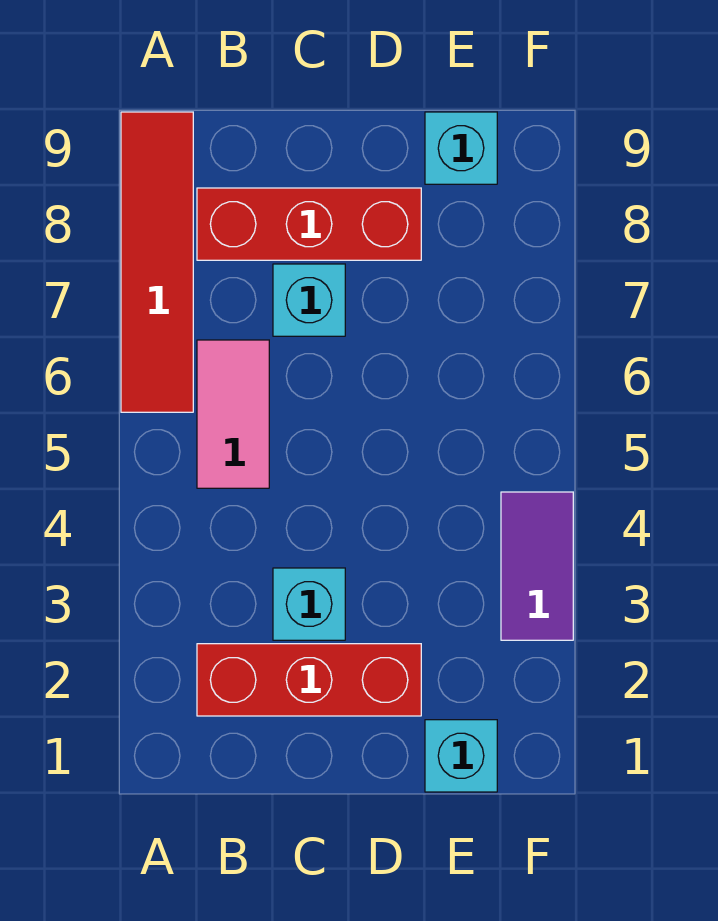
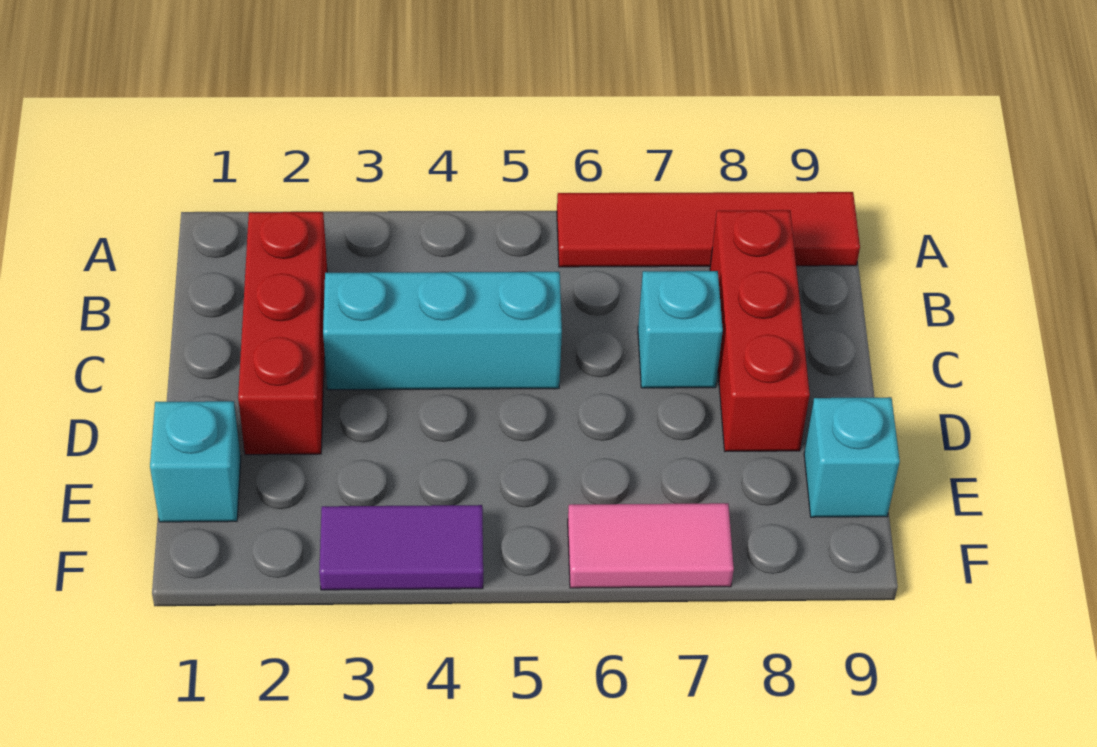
pink tile B5:B6 level 1 -> pink tile F6:F7 level 1
cyan brick C3 level 1 -> cyan brick C3:C5 level 1

